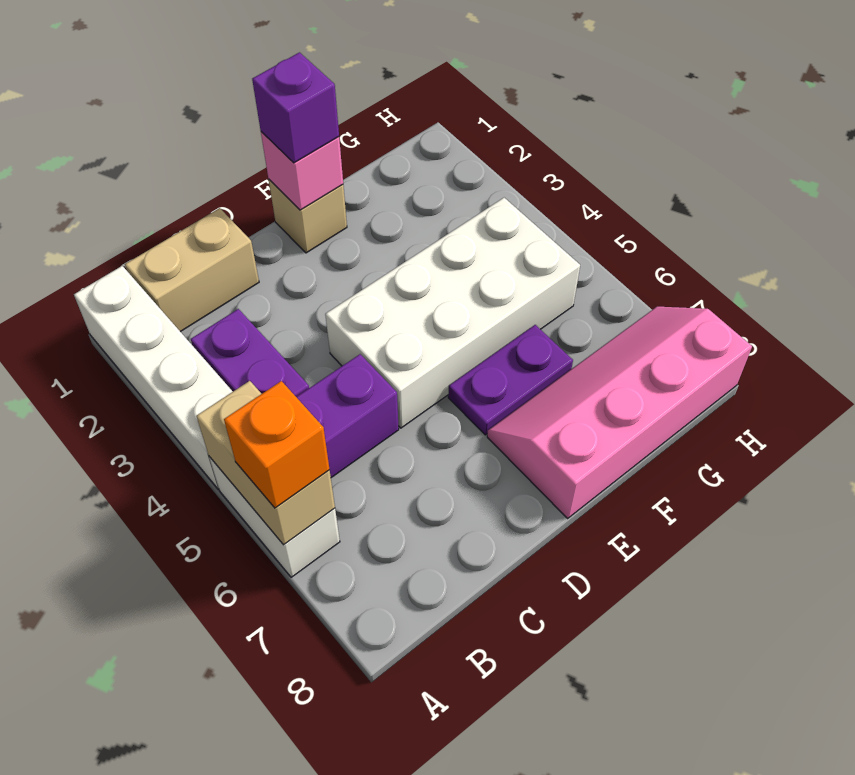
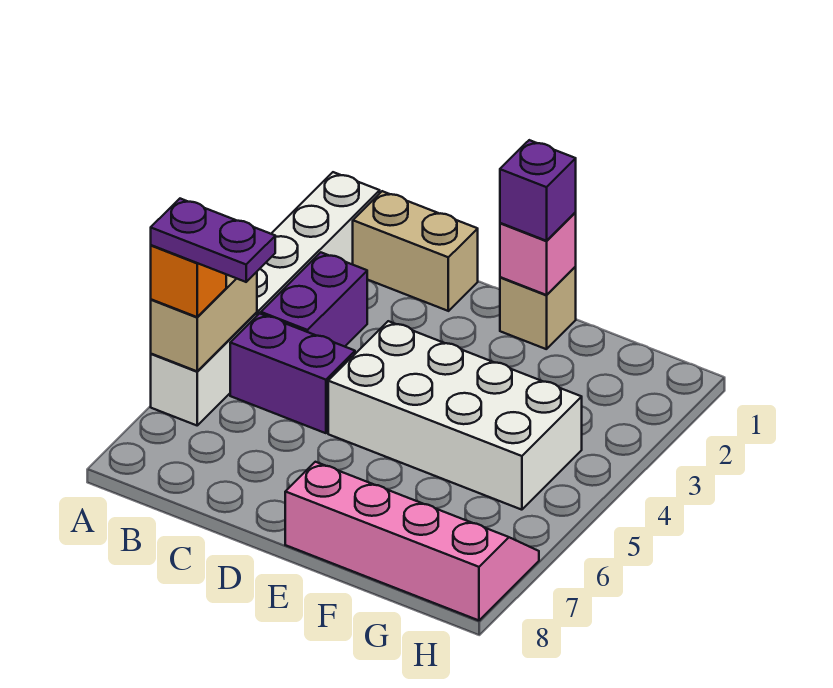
purple plate E6:F6 level 1 -> purple plate A6:B6 level 4

